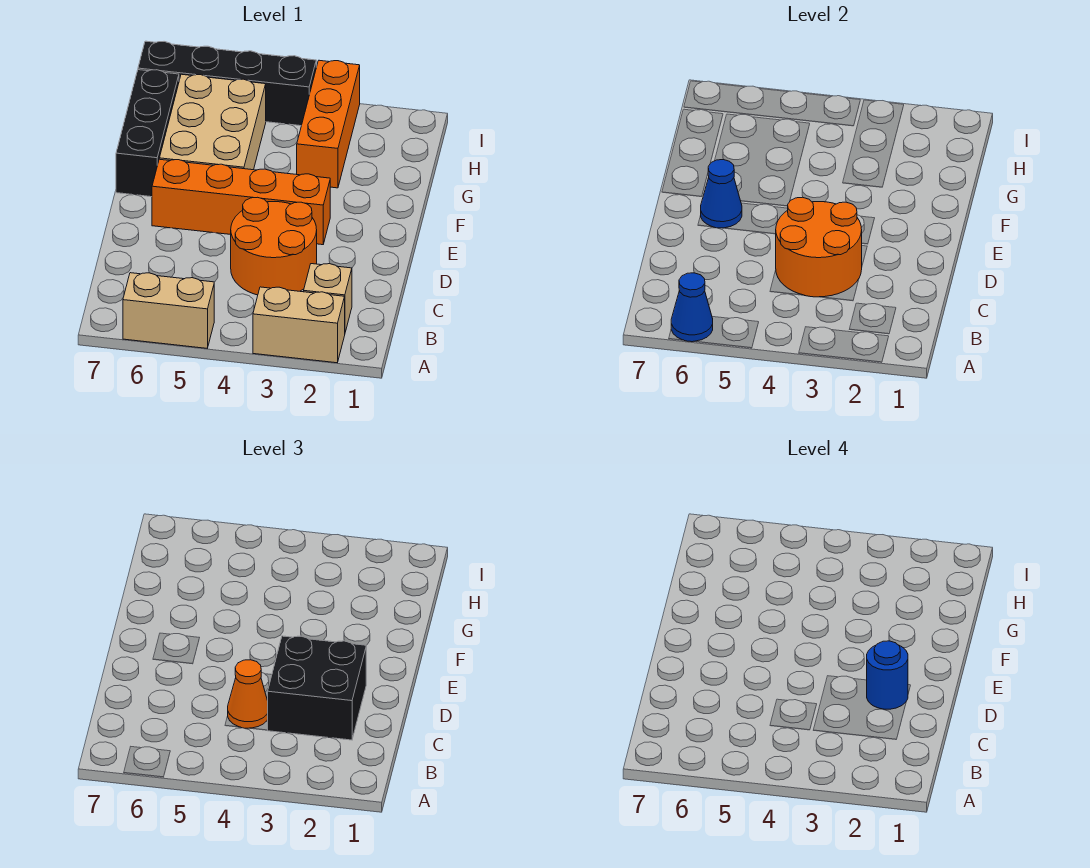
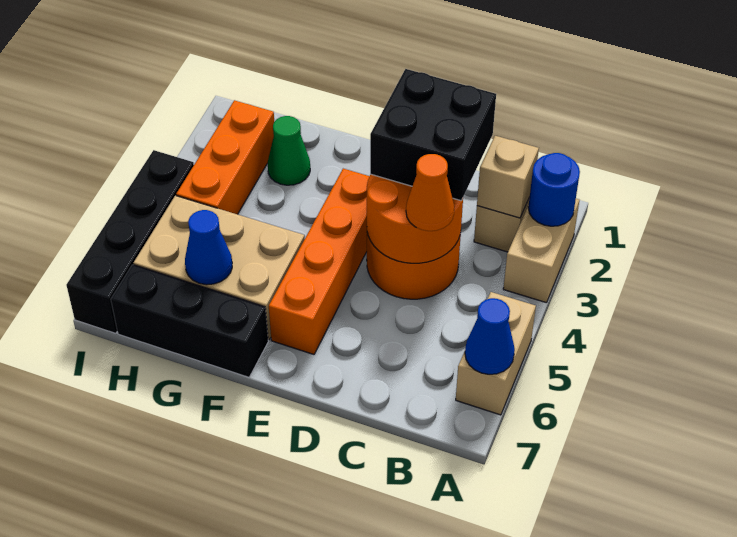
none -> tan brick B2 level 2
blue round brick D2 level 4 -> blue round brick A2 level 2
blue cone E6 level 2 -> blue cone G6 level 2
none -> green cone G2 level 1
orange brick G3:I3 level 1 -> orange brick H2:H4 level 1

